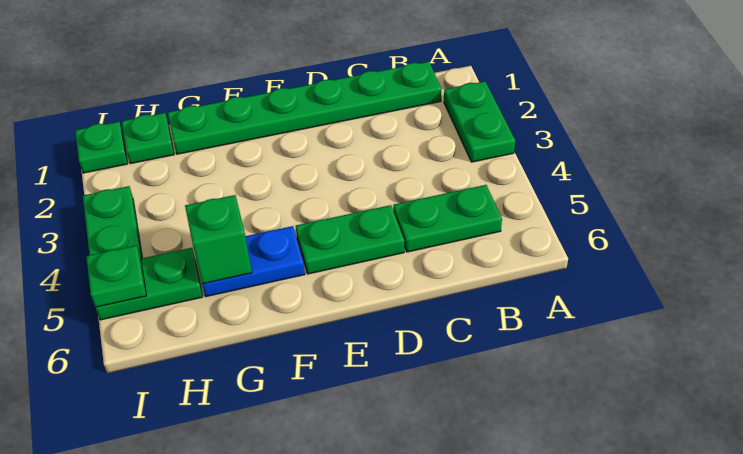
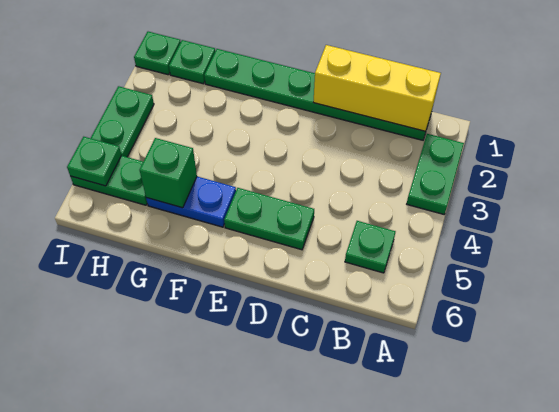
none -> yellow brick B1:D1 level 2
green plate B5:C5 level 1 -> green plate B5 level 1

